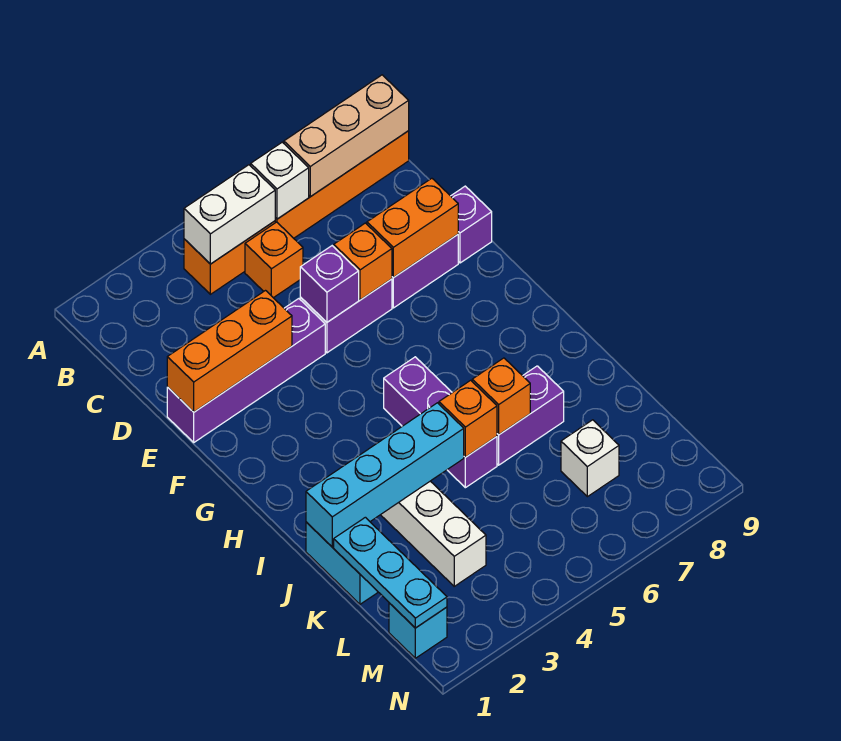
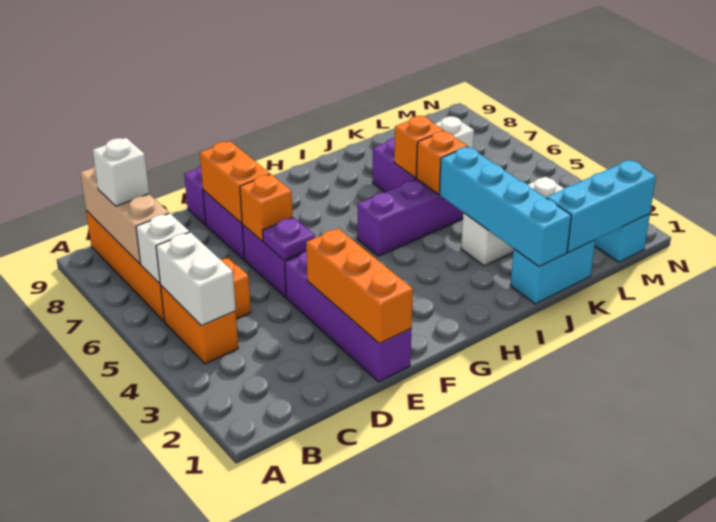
none -> white brick B8 level 3
purple brick E5 level 2 -> purple plate E5 level 2
cyan plate K1:M1 level 2 -> cyan brick K1:M1 level 2

